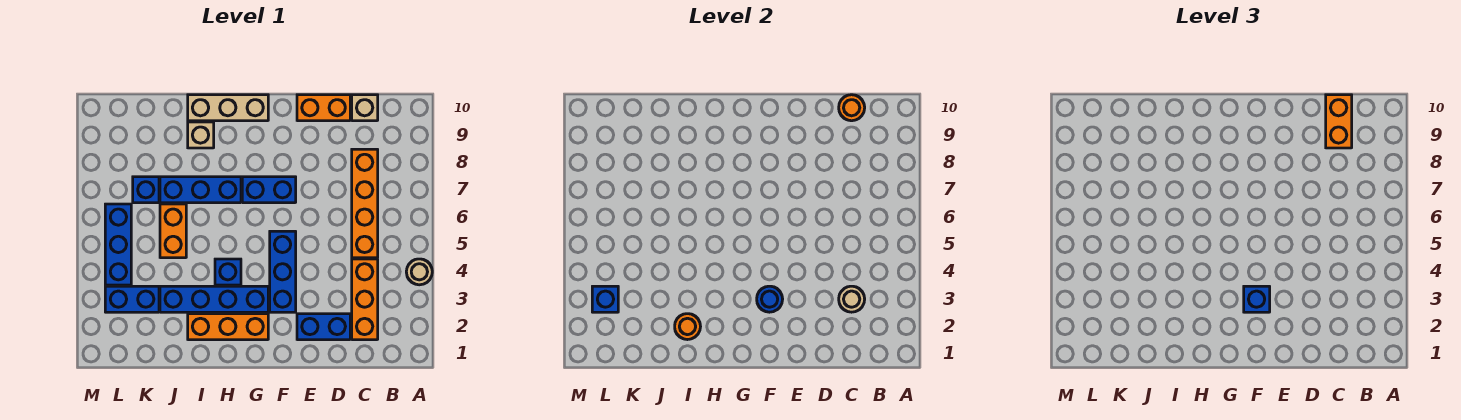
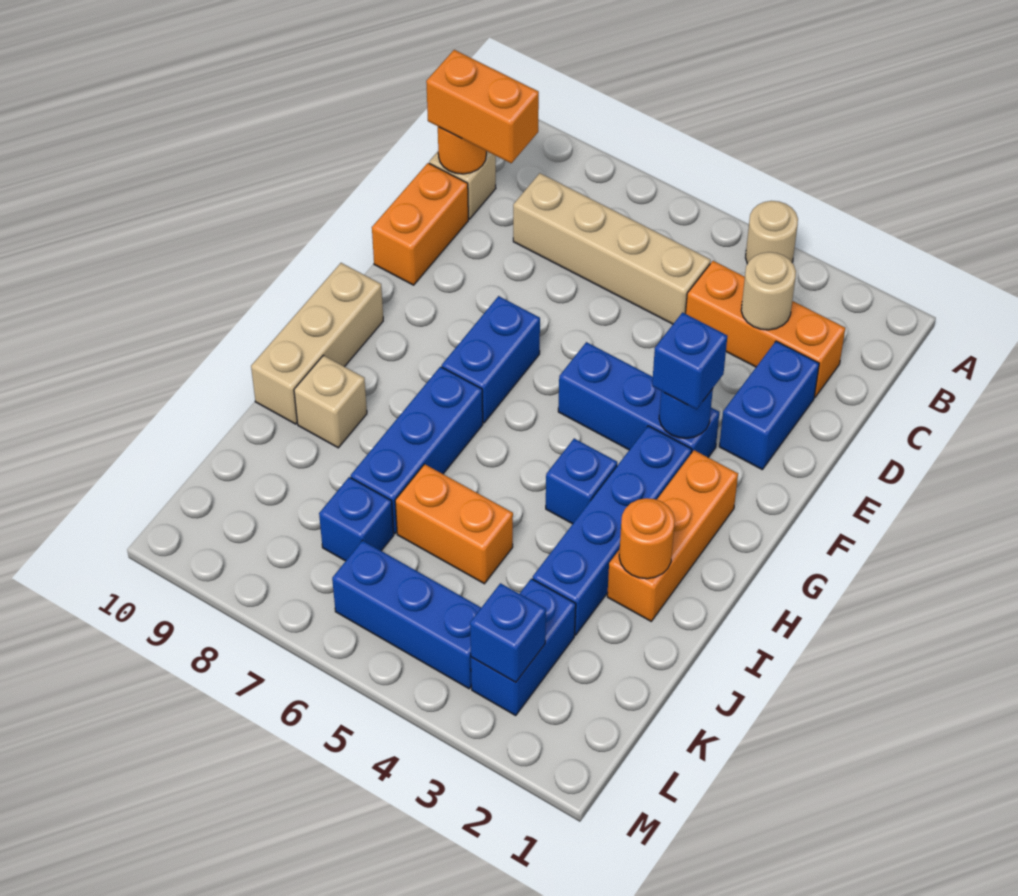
orange brick C5:C8 level 1 -> tan brick C5:C8 level 1

